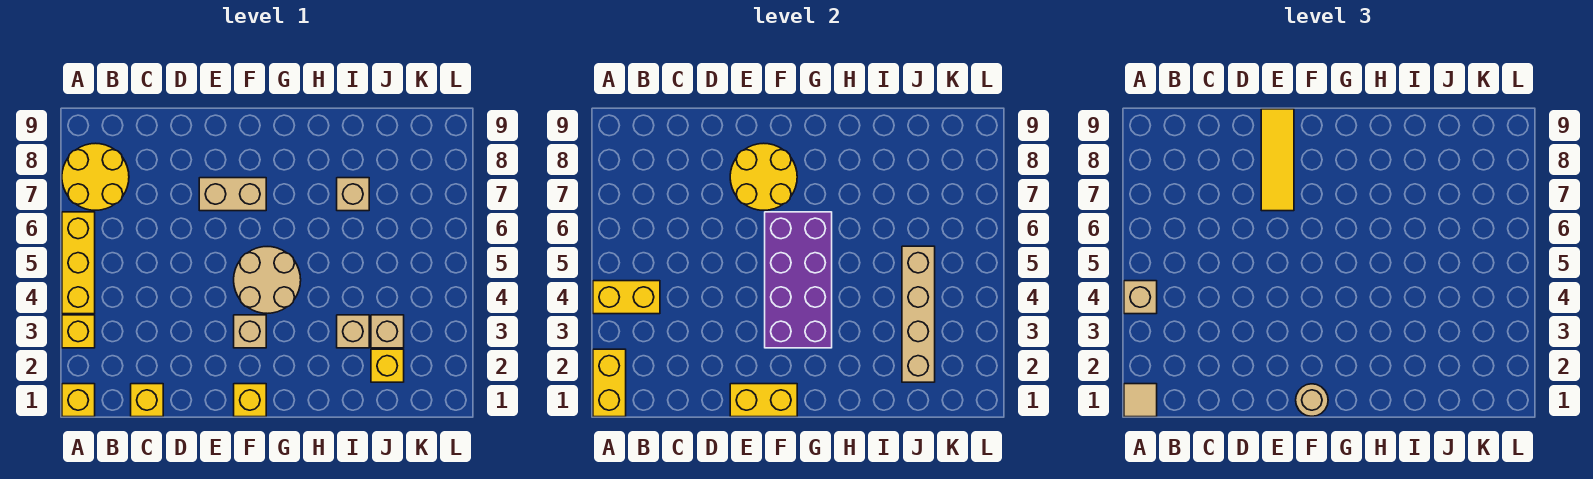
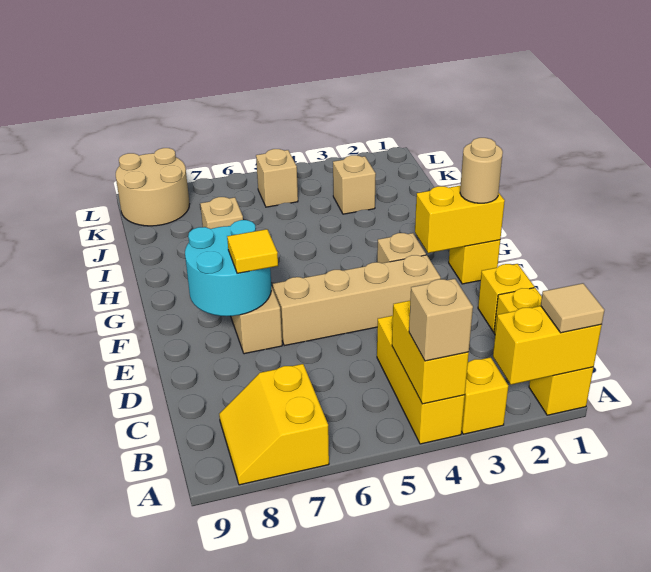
yellow brick A4:A6 level 1 -> yellow brick A4:C4 level 1
yellow round brick A7:B8 level 1 -> yellow slope A7:B8 level 1 top 7
yellow brick E1:F1 level 2 -> yellow brick F1:F2 level 2
yellow round brick E7:F8 level 2 -> cyan round brick E7:F8 level 2
yellow tile E7:E9 level 3 -> yellow tile E7 level 3
purple brick F3:G6 level 2 -> none
tan round brick F4:G5 level 1 -> tan round brick K8:L9 level 1
tan brick I3 level 1 -> tan brick K5 level 1
yellow brick J2 level 1 -> yellow brick D1 level 1
tan brick J2:J5 level 2 -> tan brick E3:E6 level 1

